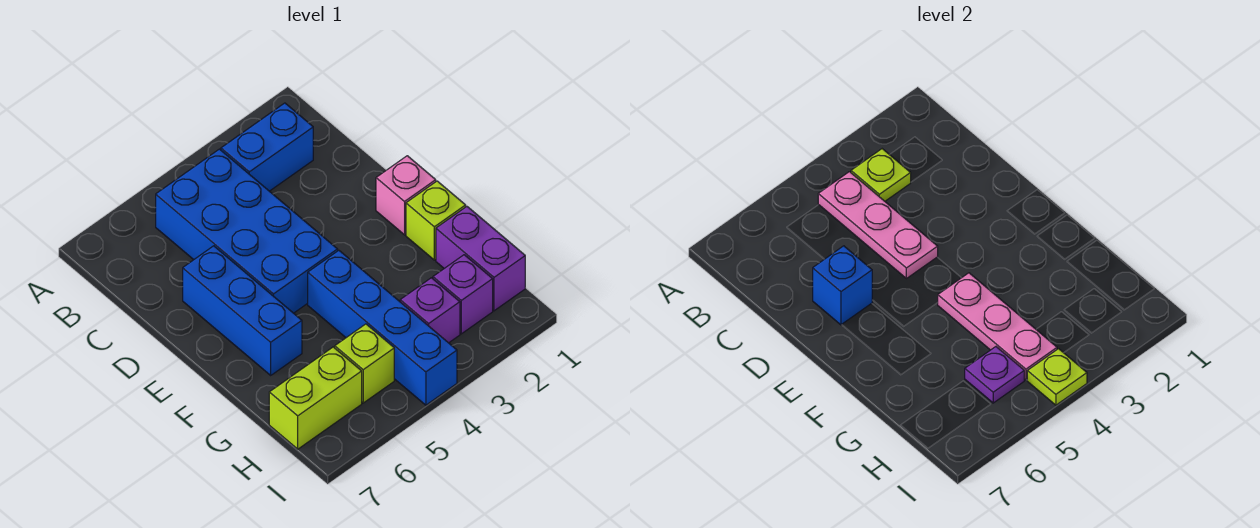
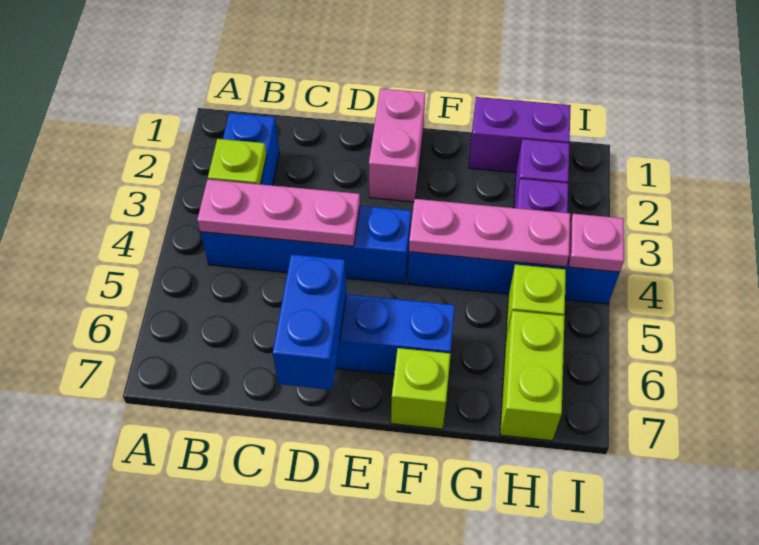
blue brick B4:E5 level 1 -> blue brick B4:E4 level 1
blue brick D6 level 2 -> blue brick D6:D7 level 2
pink brick E1 level 1 -> pink brick E1:E2 level 1
lime brick F1 level 1 -> lime brick F7 level 1
purple plate H5 level 2 -> none
lime plate I4 level 2 -> pink plate I4 level 2

